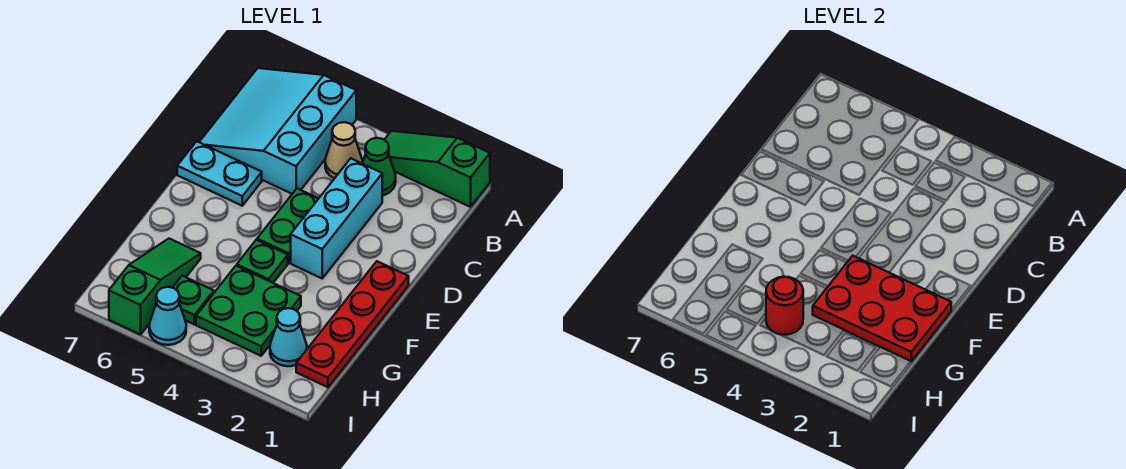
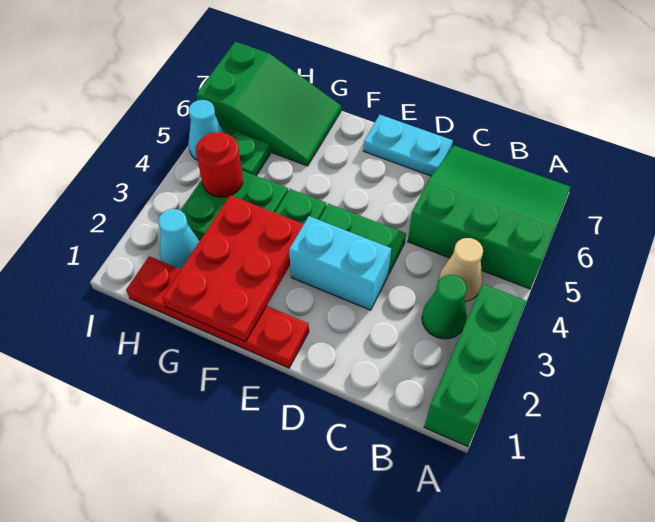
green slope A1:A3 level 1 top 1 -> green brick A1:A3 level 1
cyan slope A5:C7 level 1 top 5 -> green slope A5:C7 level 1 top 5
cyan brick C3:E3 level 1 -> cyan brick D3:E3 level 1
cyan plate D6:D7 level 1 -> cyan plate D7:E7 level 1
green slope G6:I6 level 1 top I -> green slope G6:I7 level 1 top I

